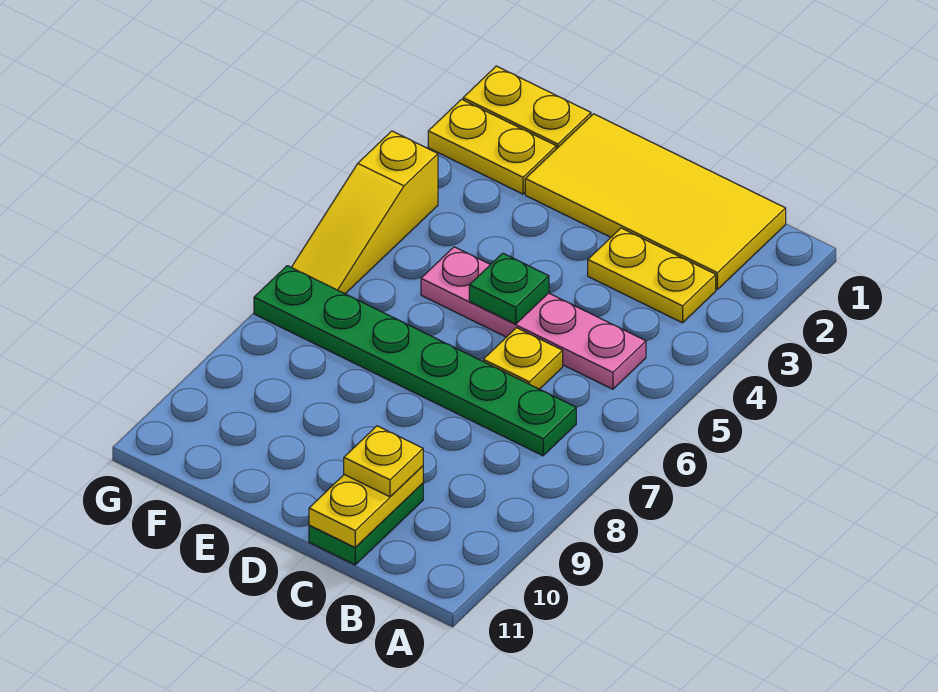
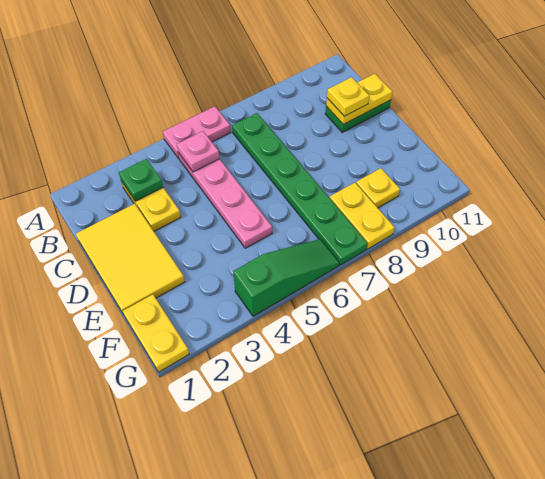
none -> pink plate A5:A6 level 1
yellow tile B1:E2 level 1 -> yellow tile C1:E2 level 1
none -> pink plate B5 level 2
yellow plate C6 level 1 -> yellow plate F9 level 1
green plate D5 level 2 -> green plate B3 level 2
yellow plate F2:G2 level 1 -> yellow plate F8:G8 level 1
yellow slope G4:G6 level 1 top 4 -> green slope G4:G6 level 1 top 4

